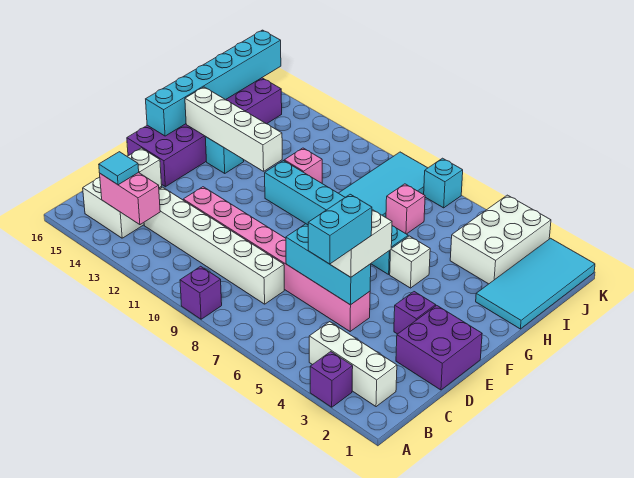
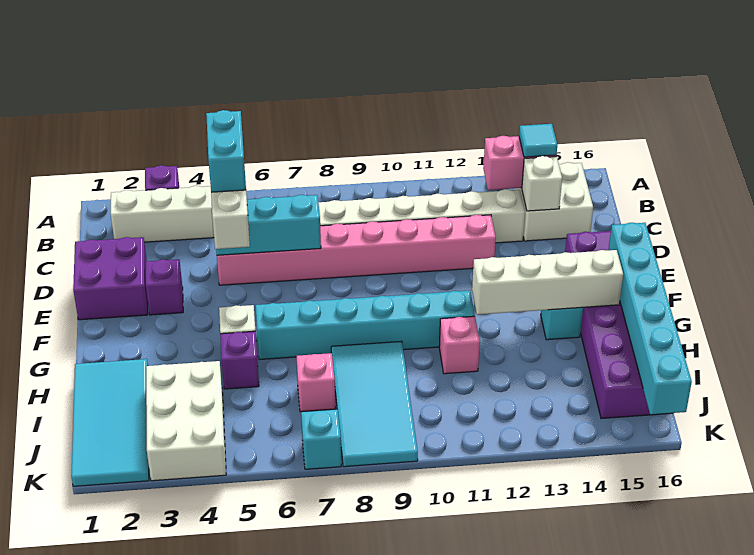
purple brick A9 level 1 -> purple brick H5 level 1

